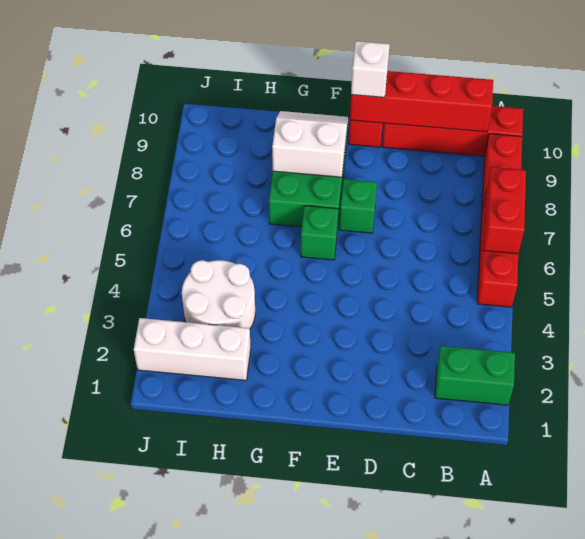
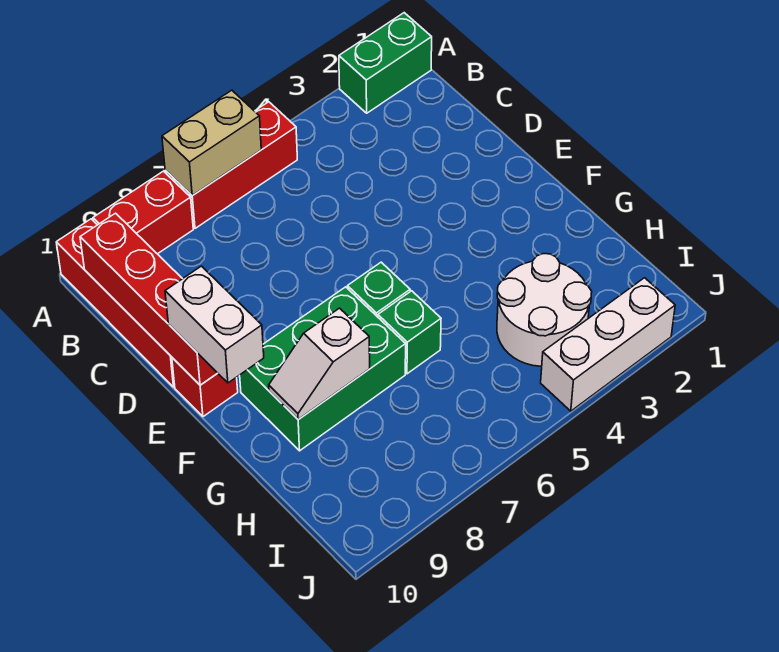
green brick A2:B2 level 1 -> green brick A1:A2 level 1
red brick A6:A7 level 2 -> tan brick A6:A7 level 2
green brick E7 level 1 -> green brick G6 level 1
white brick E10 level 3 -> white brick E10:F10 level 3
white slope F8:G9 level 2 top 8 -> white slope G8:G9 level 2 top 8
white brick H2:J2 level 1 -> white brick J2:J4 level 1

